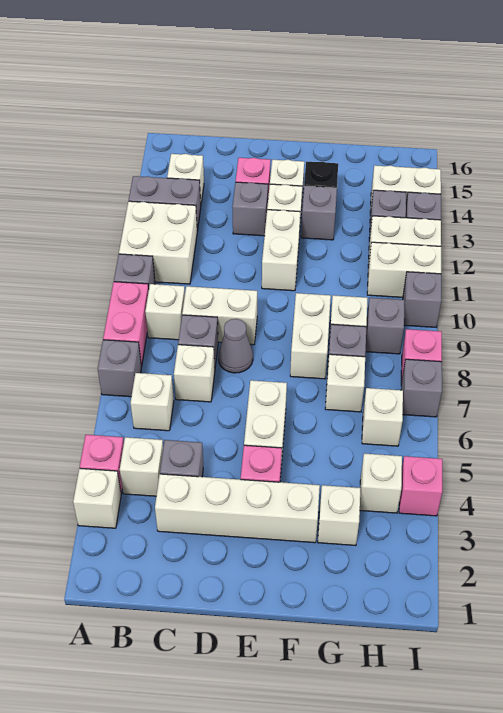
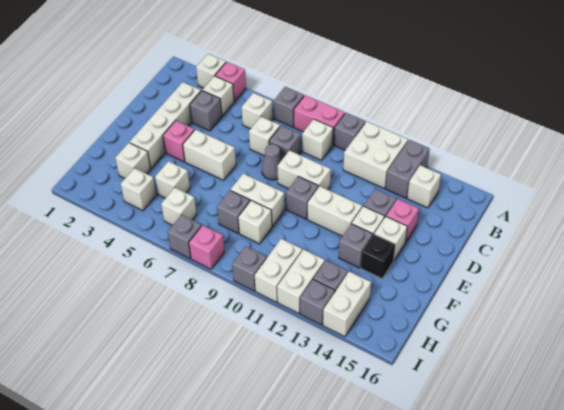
white brick C9:D9 level 1 -> white brick D9:D10 level 1
white brick G7 level 1 -> white brick G5 level 1
grey brick H9 level 1 -> grey brick E10 level 1
pink brick I4 level 1 -> none

